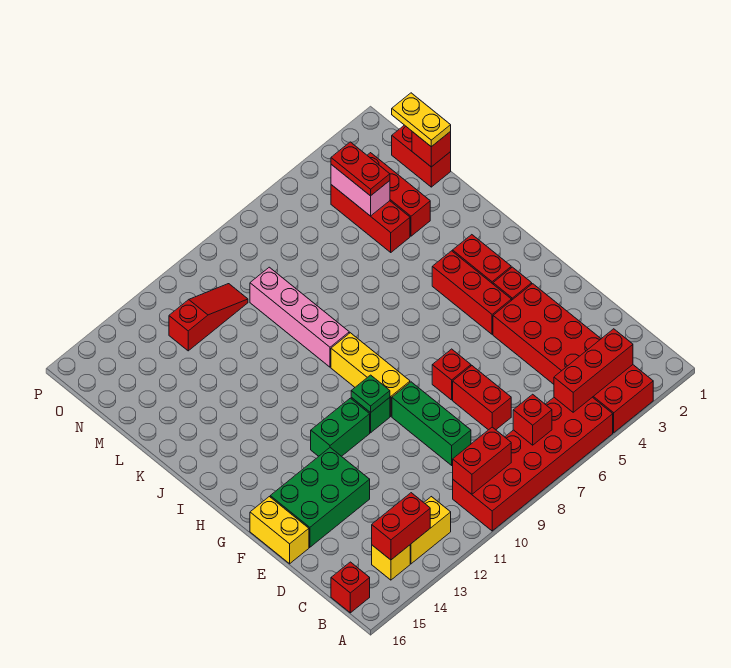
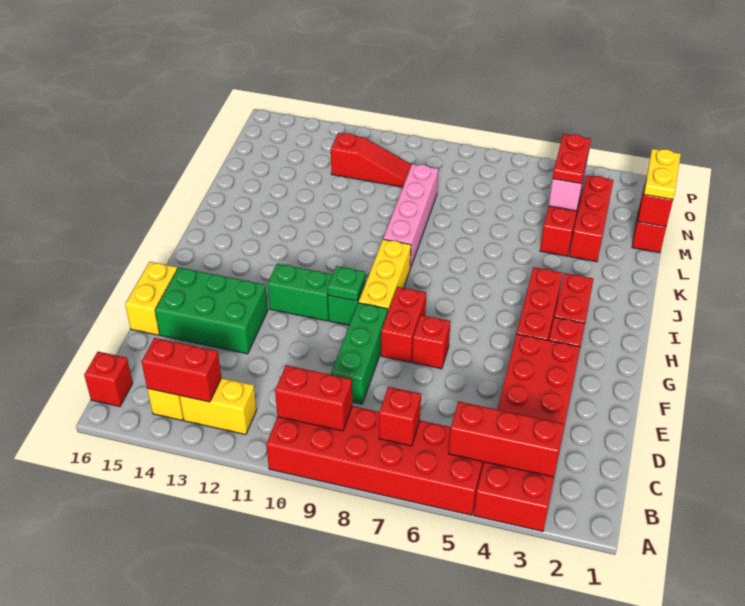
red brick D7:E7 level 1 -> red brick F8:G8 level 1

